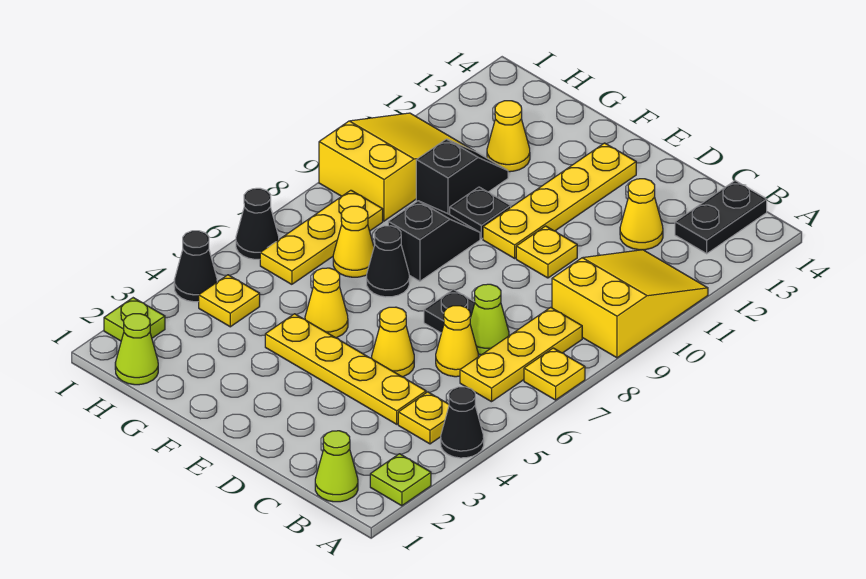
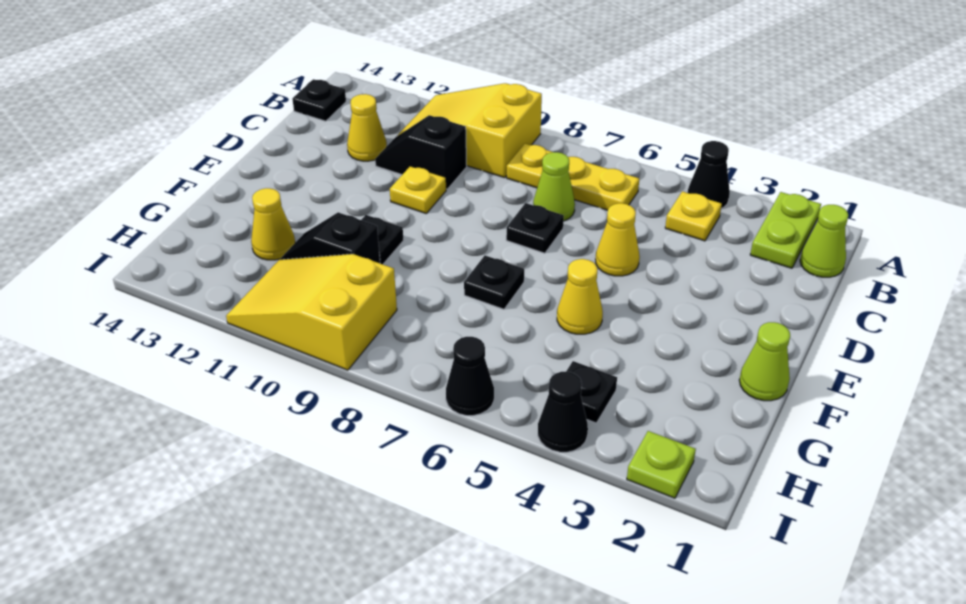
lime plate A2 level 1 -> lime plate A2:B2 level 1
yellow plate A7 level 1 -> none
black plate B13:B14 level 1 -> black plate B14 level 1
yellow plate C4:F4 level 1 -> none
yellow cone C6 level 1 -> none
yellow plate E10:E13 level 1 -> none
black cone F7 level 1 -> black plate F7 level 1
black slope F8:F9 level 1 top 8 -> black slope C10:C11 level 1 top 10
yellow cone G7 level 1 -> none
lime cone H1 level 1 -> lime cone F1 level 1
yellow plate H4 level 1 -> black plate H4 level 1
yellow plate H6:H8 level 1 -> none

